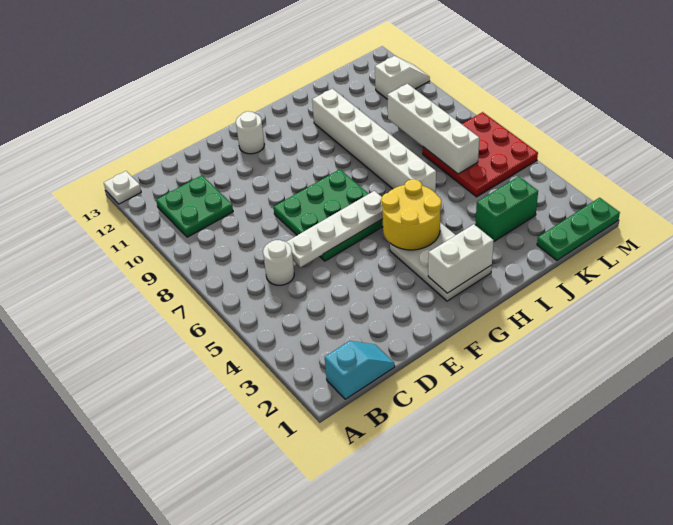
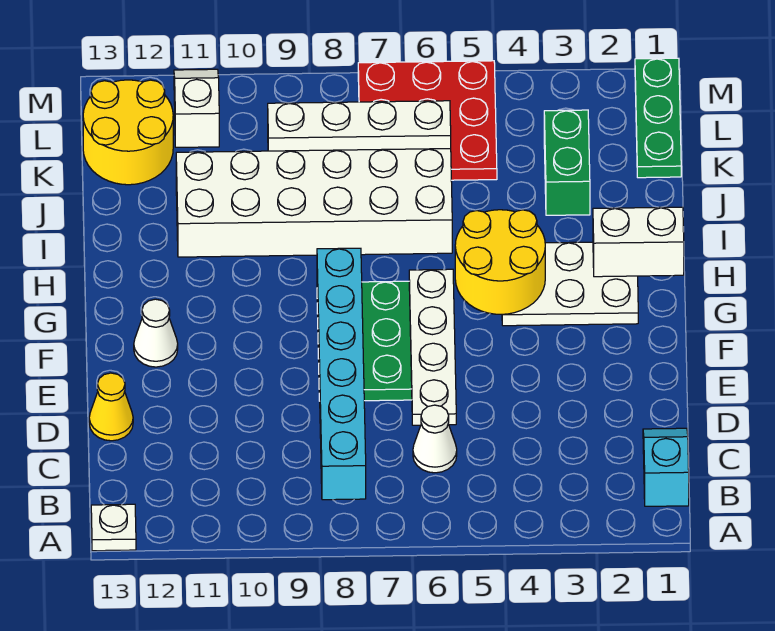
none -> cyan brick B8:G8 level 2
green plate B10:C11 level 1 -> none
white round brick C6 level 1 -> white cone C6 level 1
none -> yellow cone D13 level 1
white round brick F12 level 1 -> white cone F12 level 1
white brick G2:H2 level 2 -> white brick H1:H2 level 2
white brick I6:I11 level 1 -> white brick I6:J11 level 1
none -> yellow round brick K12:L13 level 1

